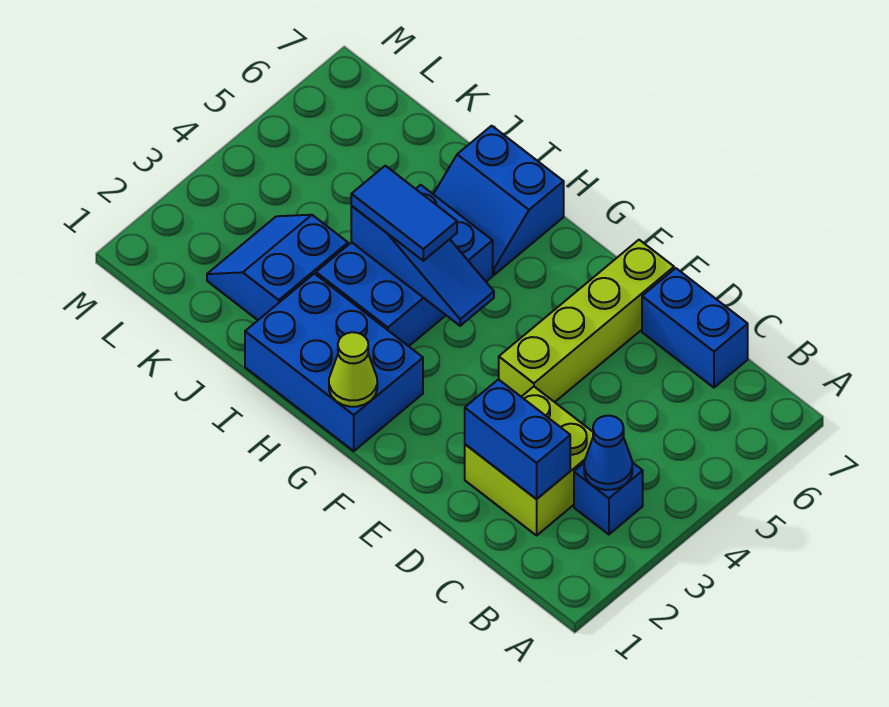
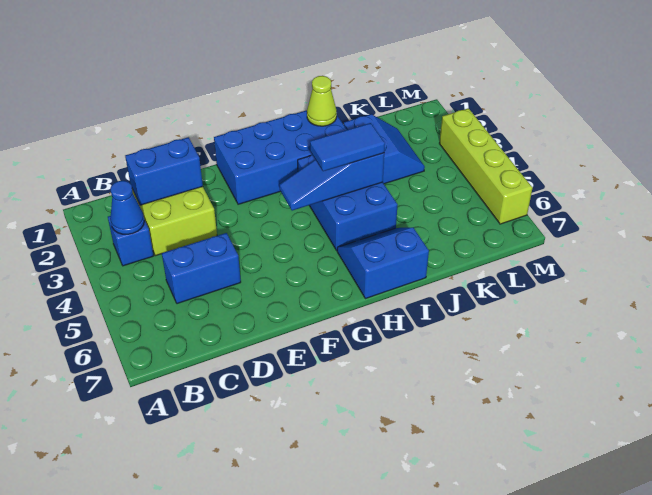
blue brick C7:D7 level 1 -> blue brick C5:D5 level 1
lime brick E4:E7 level 1 -> lime brick M3:M6 level 1
blue brick G1:I2 level 1 -> blue brick F1:I2 level 1
lime cone G1 level 2 -> lime cone I1 level 2

